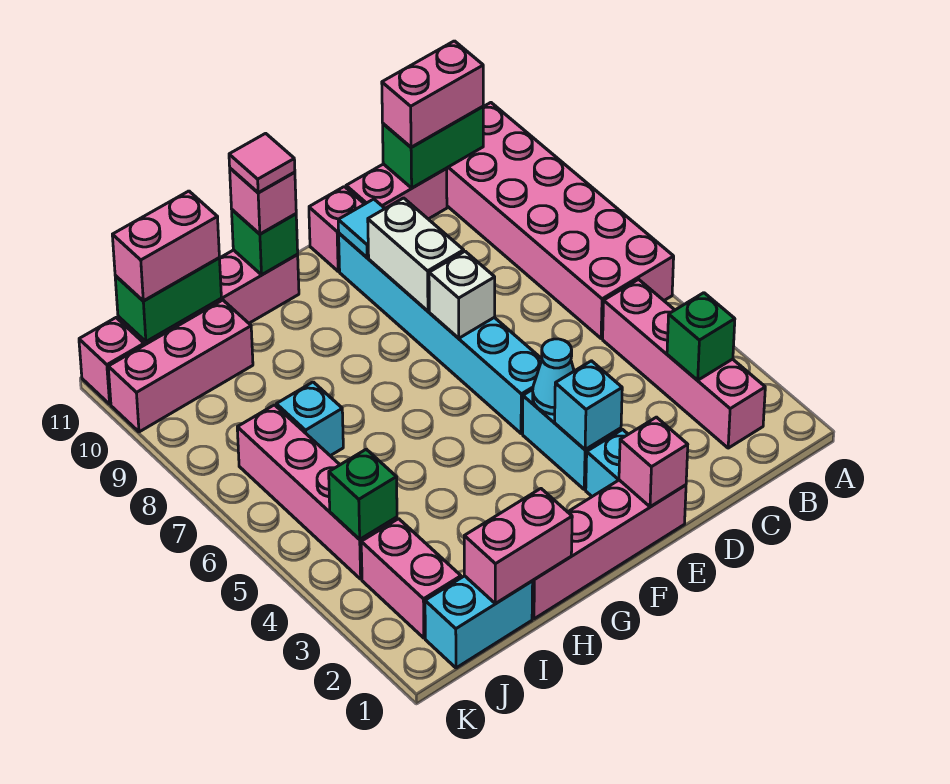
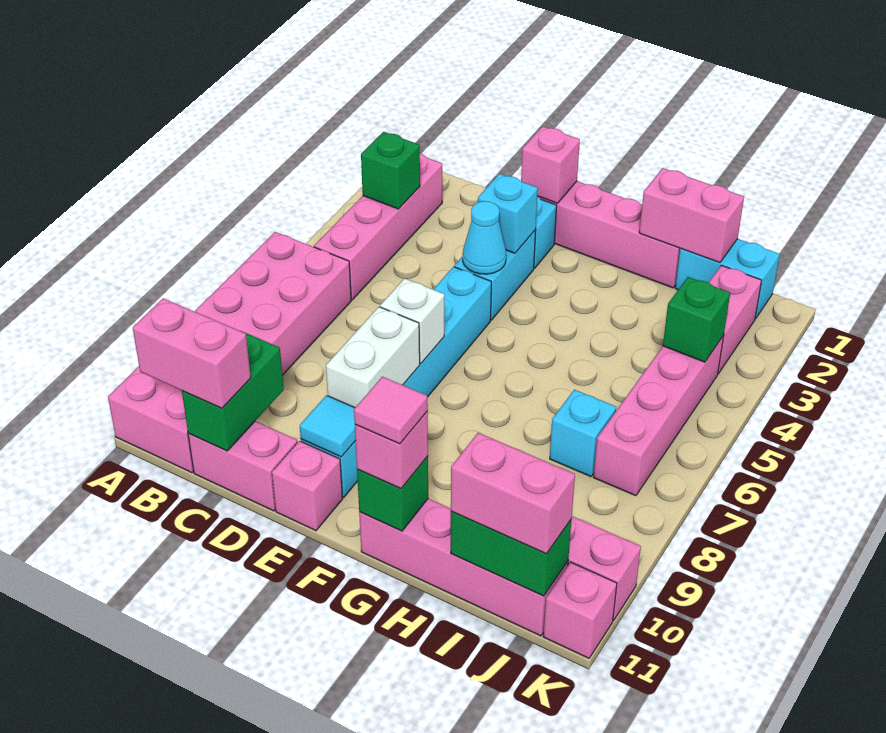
green brick B11:C11 level 2 -> green brick C10:C11 level 2

